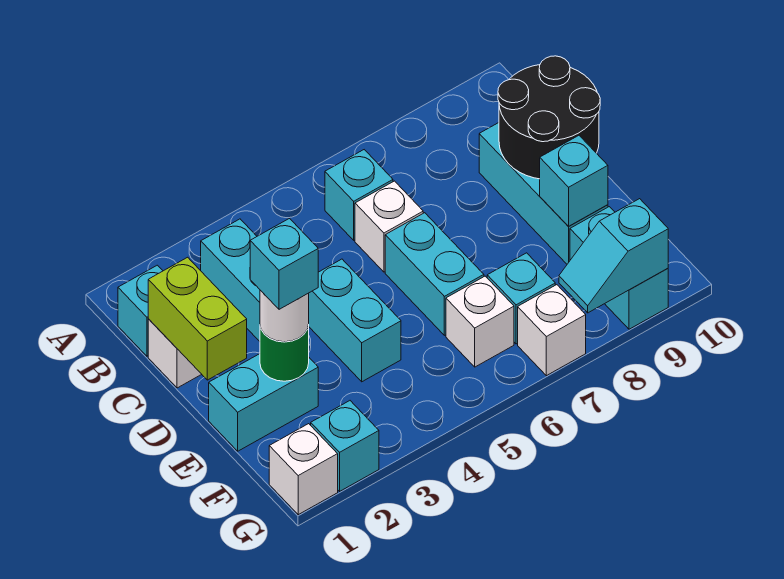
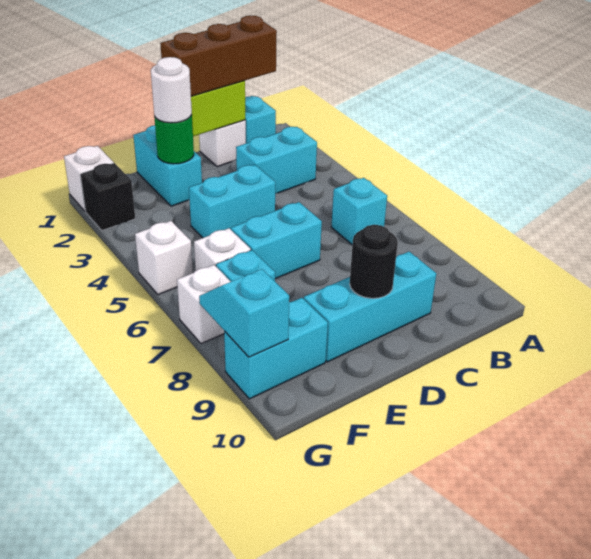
none -> brown brick B1:D1 level 3
white brick C6 level 1 -> white brick G5 level 1
black round brick C9:D10 level 2 -> black round brick D9 level 2
cyan brick E2 level 4 -> none
cyan brick E9 level 2 -> none
cyan brick G2 level 1 -> black brick G2 level 1

